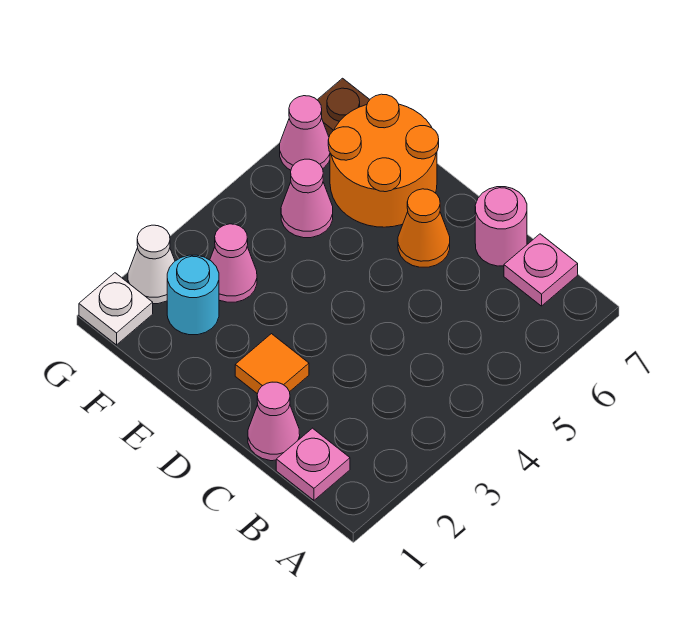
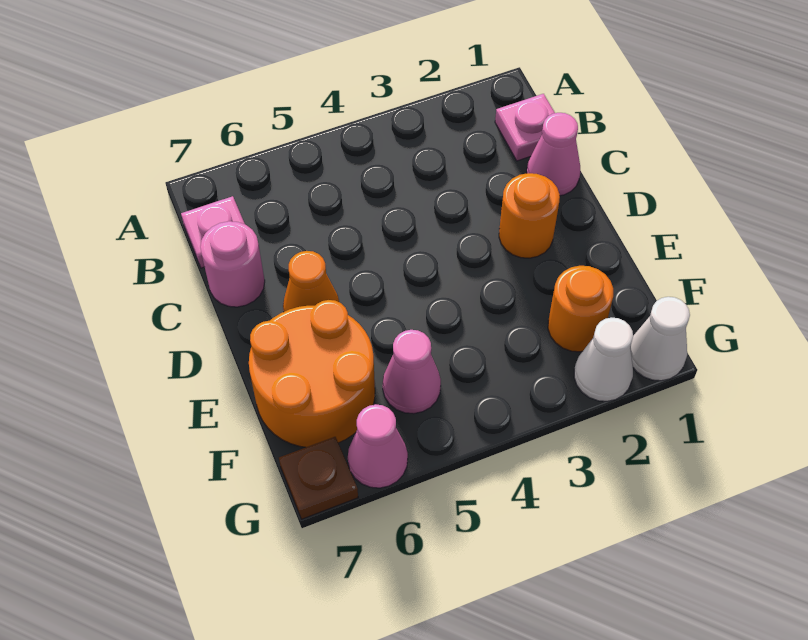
orange tile D2 level 1 -> orange round brick D2 level 1
cyan round brick F2 level 1 -> orange round brick F2 level 1
pink cone F3 level 1 -> none
white plate G1 level 1 -> white cone G1 level 1

